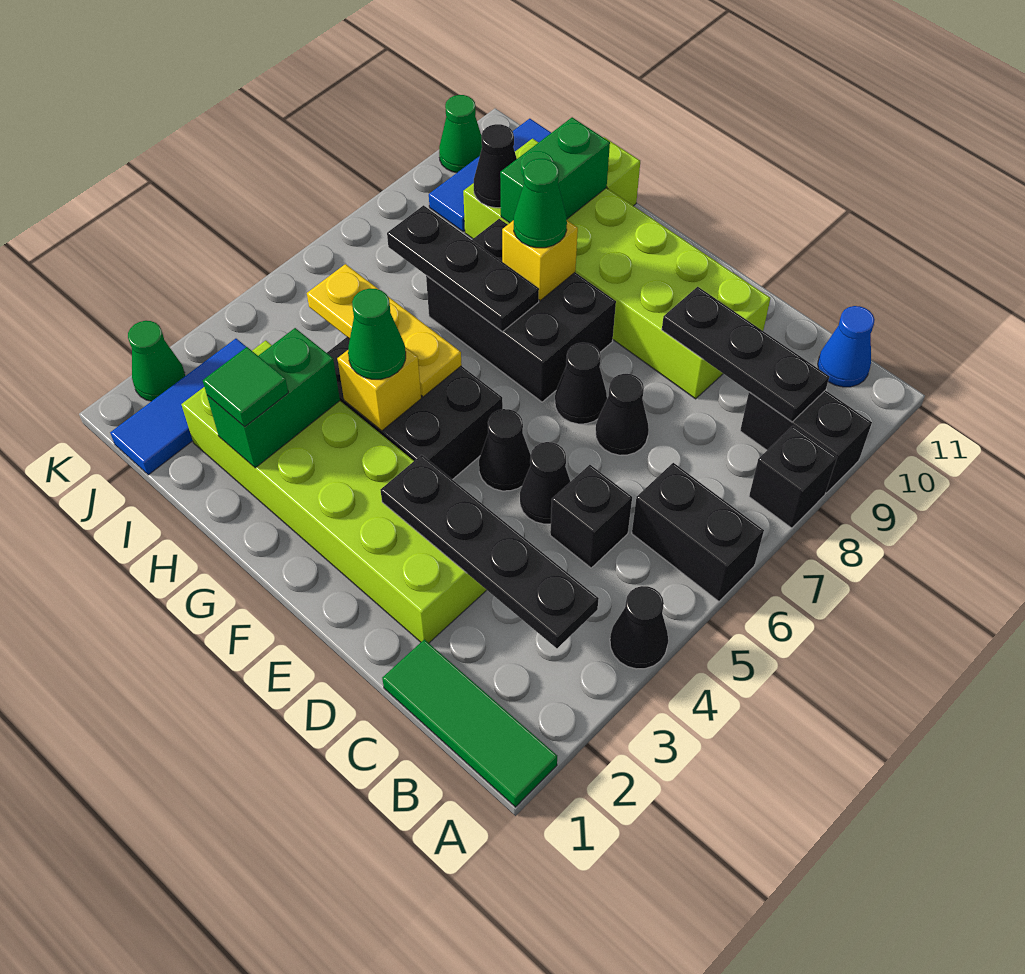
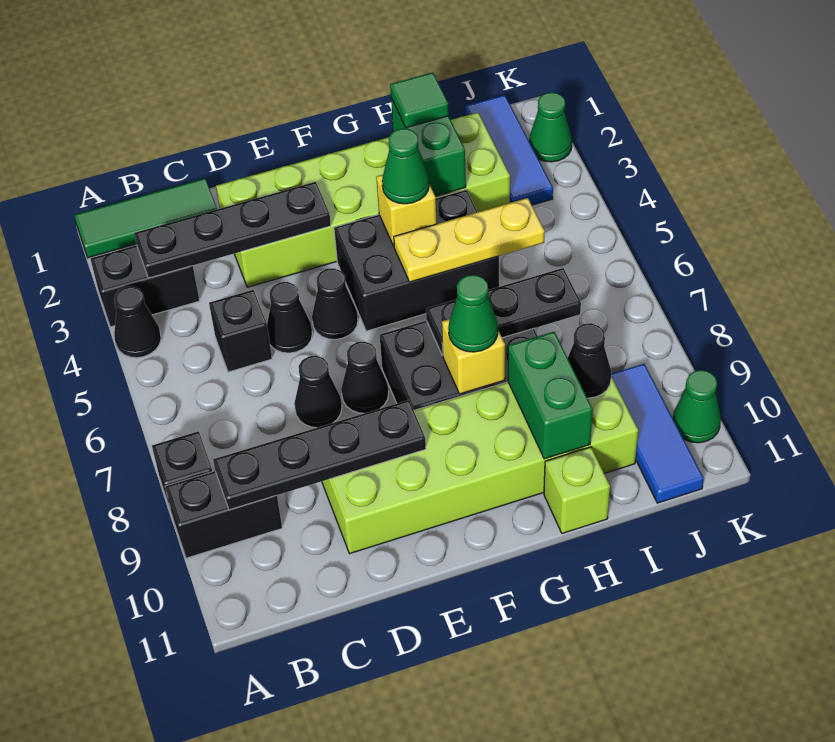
black brick A6:B6 level 1 -> black brick A3:B3 level 1
black plate B9:D9 level 2 -> black plate B9:E9 level 2
blue cone B11 level 1 -> none

